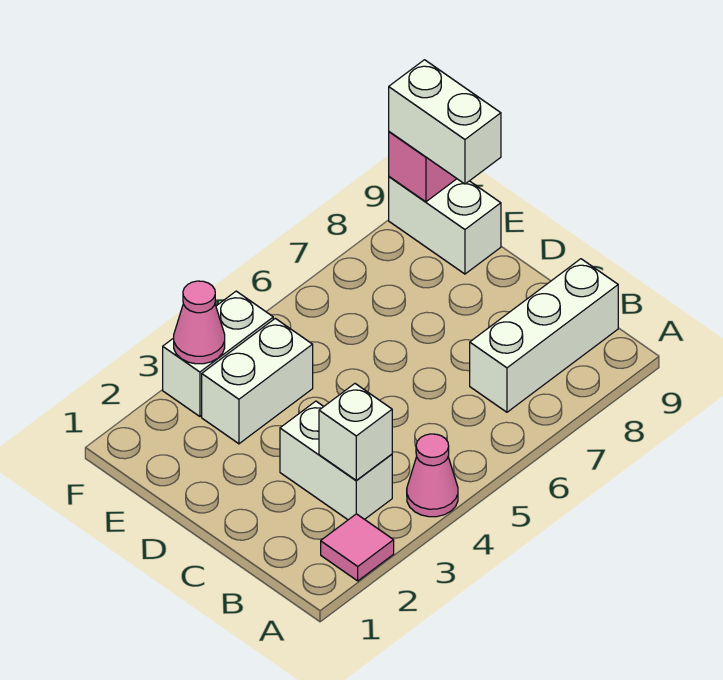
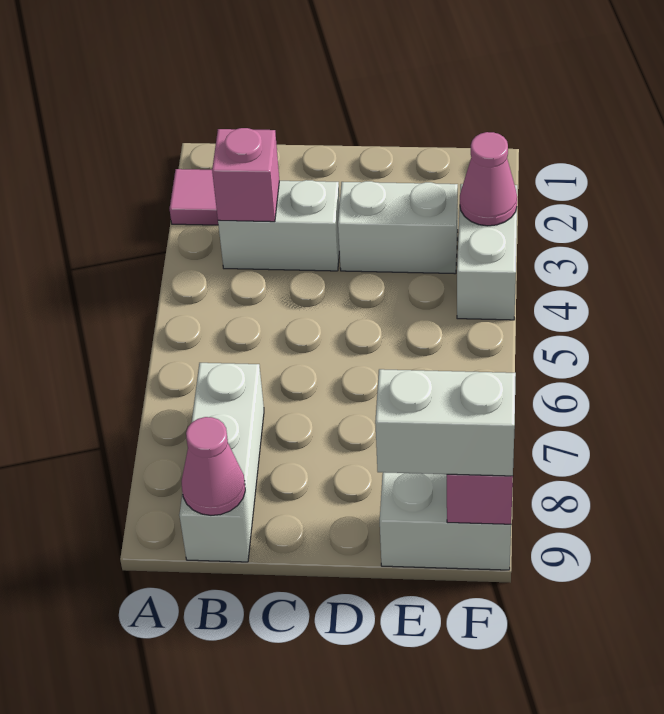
pink cone A4 level 1 -> pink cone B9 level 2
white brick B3 level 2 -> pink brick B3 level 2
white brick E3:E4 level 1 -> white brick D3:E3 level 1

